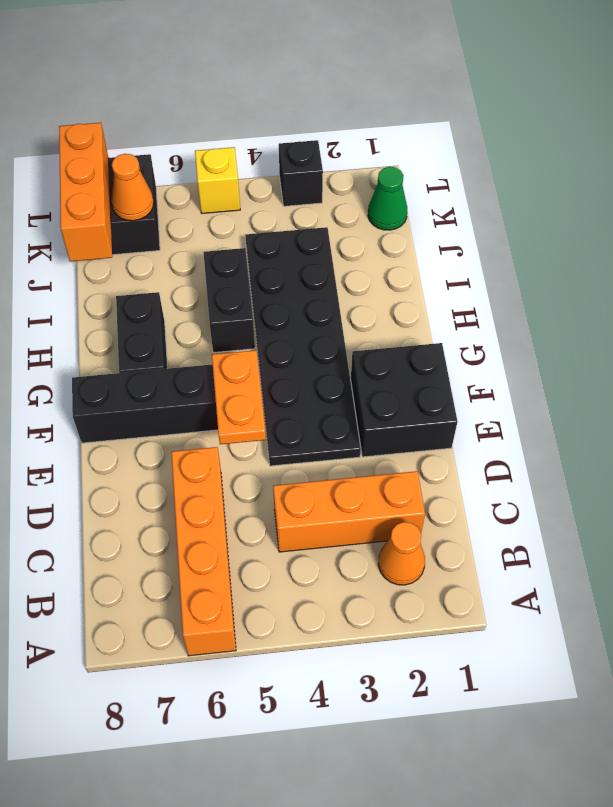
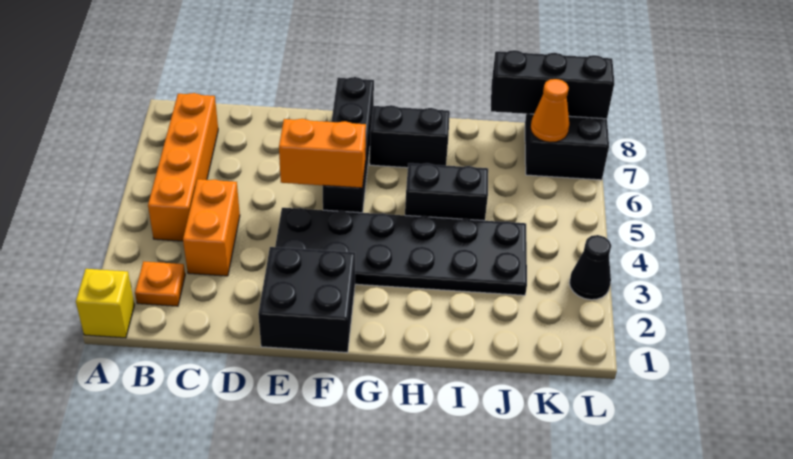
orange brick A6:D6 level 1 -> orange brick B4:B7 level 1
orange cone B2 level 1 -> orange plate B2 level 1
orange brick C2:C4 level 1 -> orange brick C3:C4 level 1
orange plate E5:F5 level 2 -> orange brick E5:F5 level 2
orange brick J8:L8 level 2 -> black brick J8:L8 level 2
green cone K1 level 1 -> none
black brick L3 level 1 -> black cone L3 level 1
yellow brick L5 level 1 -> yellow brick A1 level 1

